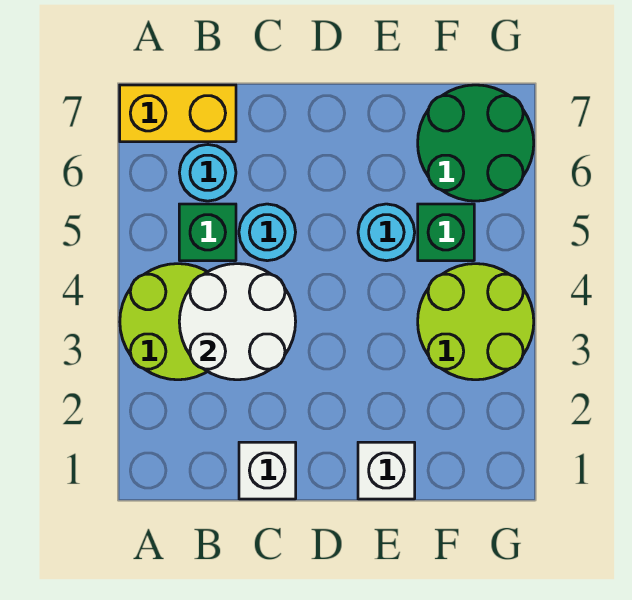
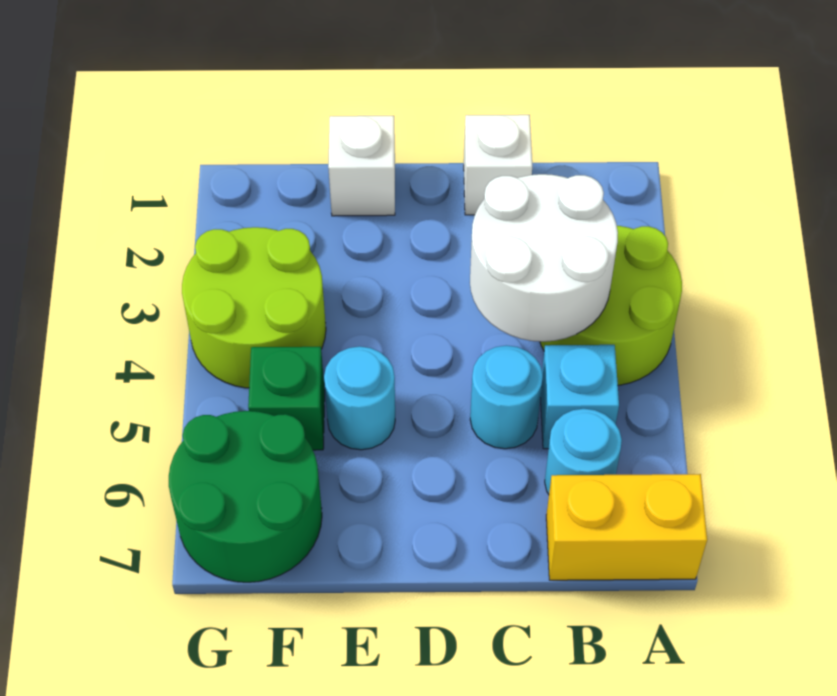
green brick B5 level 1 -> cyan brick B5 level 1

